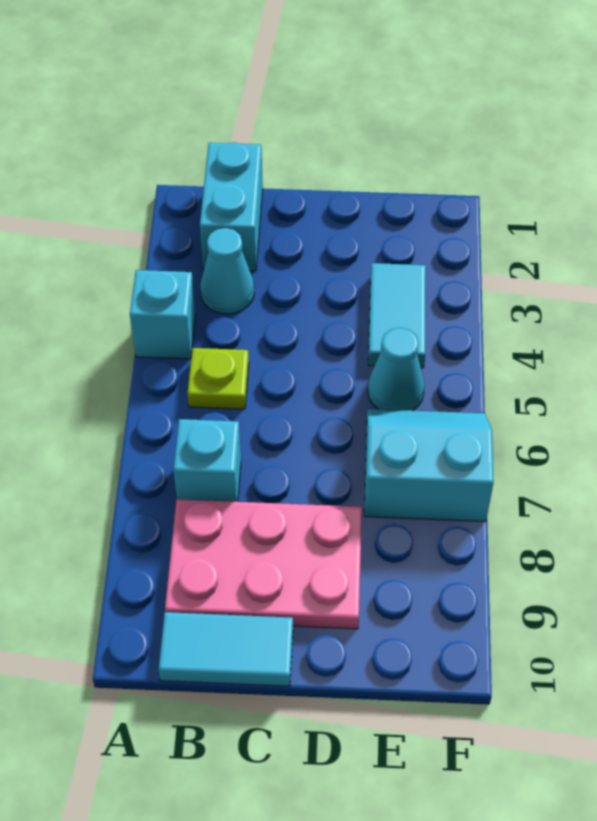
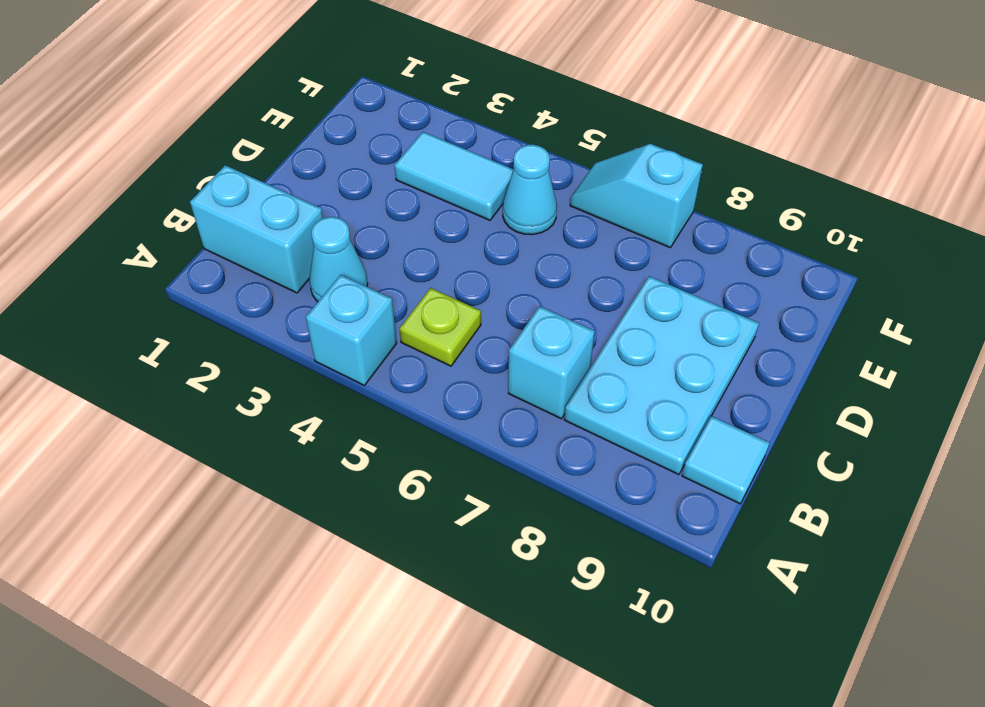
pink plate B8:D9 level 1 -> cyan plate B8:D9 level 1
cyan tile B10:C10 level 1 -> cyan tile B10 level 1
cyan slope E6:F7 level 1 top 7 -> cyan slope F6:F7 level 1 top 7

